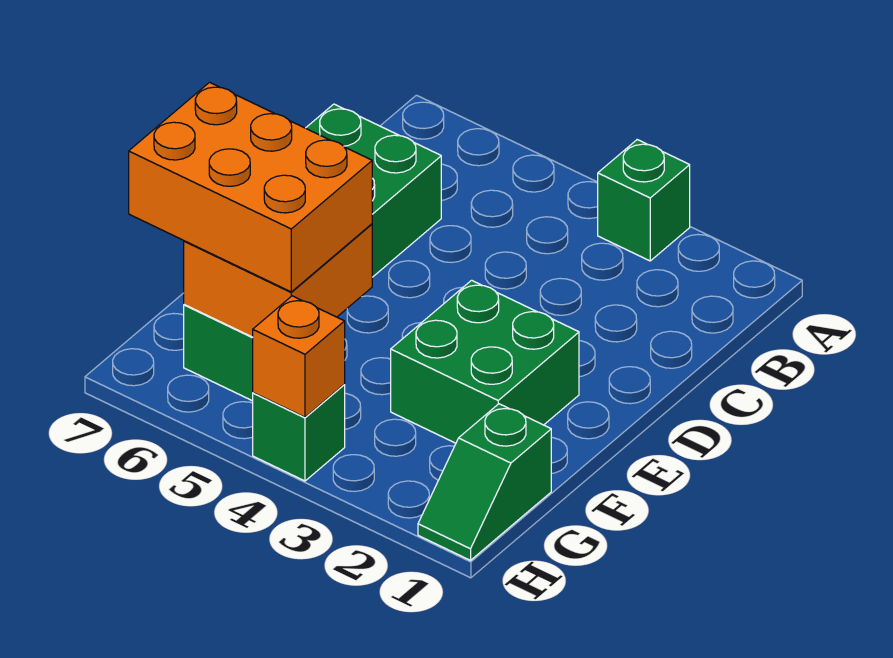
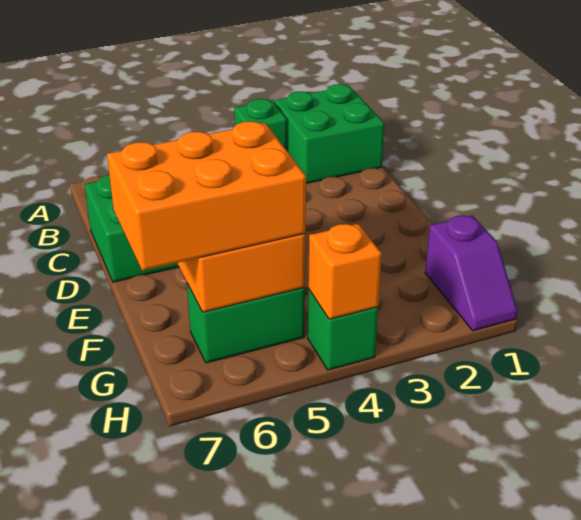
green brick E2:F3 level 1 -> green brick A1:B2 level 1
green slope G1:H1 level 1 top G -> purple slope G1:H1 level 1 top G

